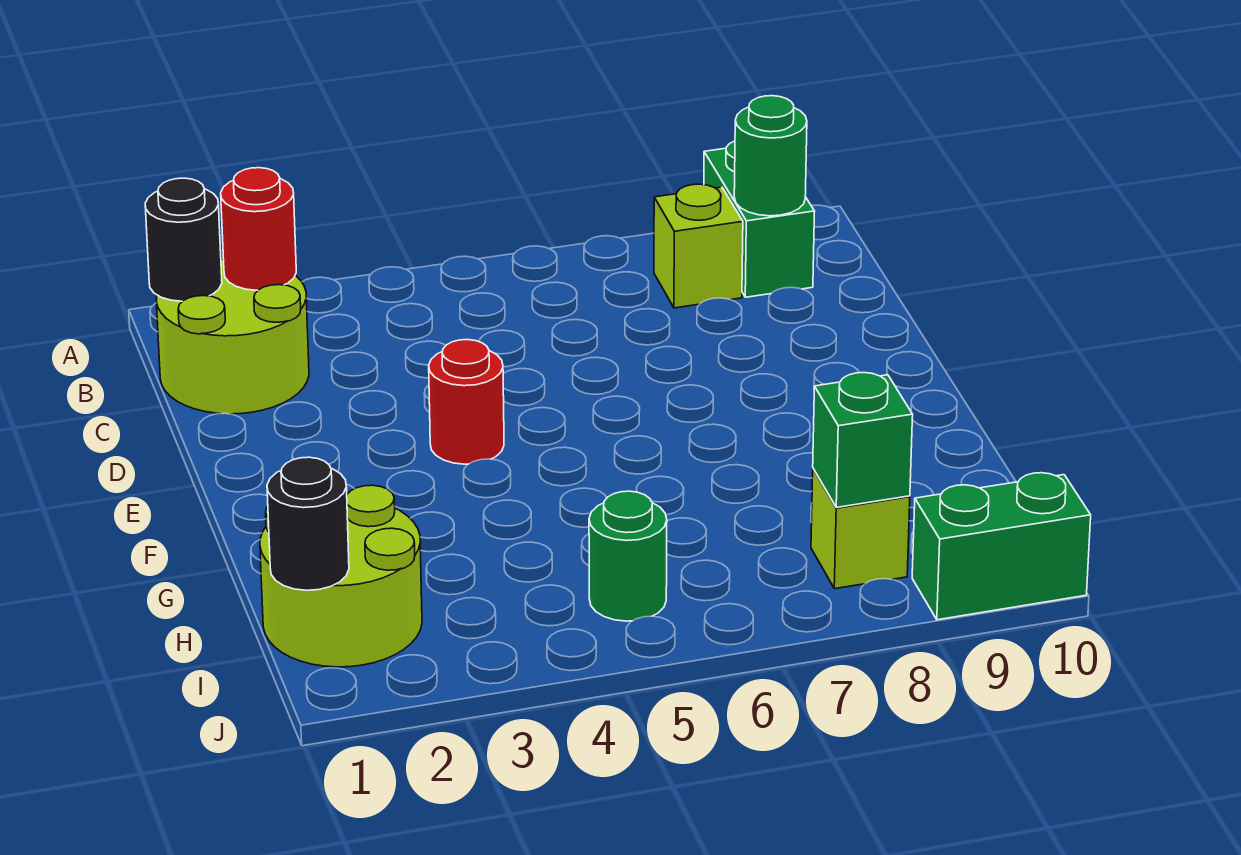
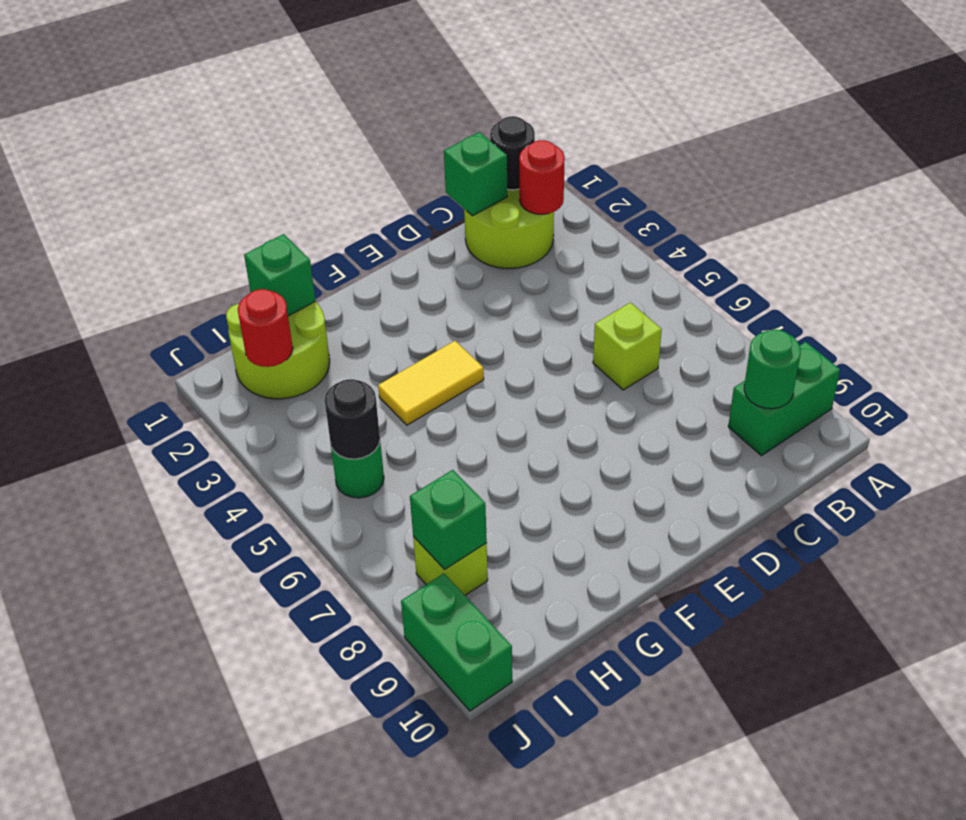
lime brick B8 level 1 -> lime brick C6 level 1
none -> green brick C1 level 2
red round brick E4 level 1 -> red round brick I2 level 2
none -> yellow tile F4:G4 level 1
none -> green brick H1 level 2
black round brick I1 level 2 -> black round brick I5 level 2

